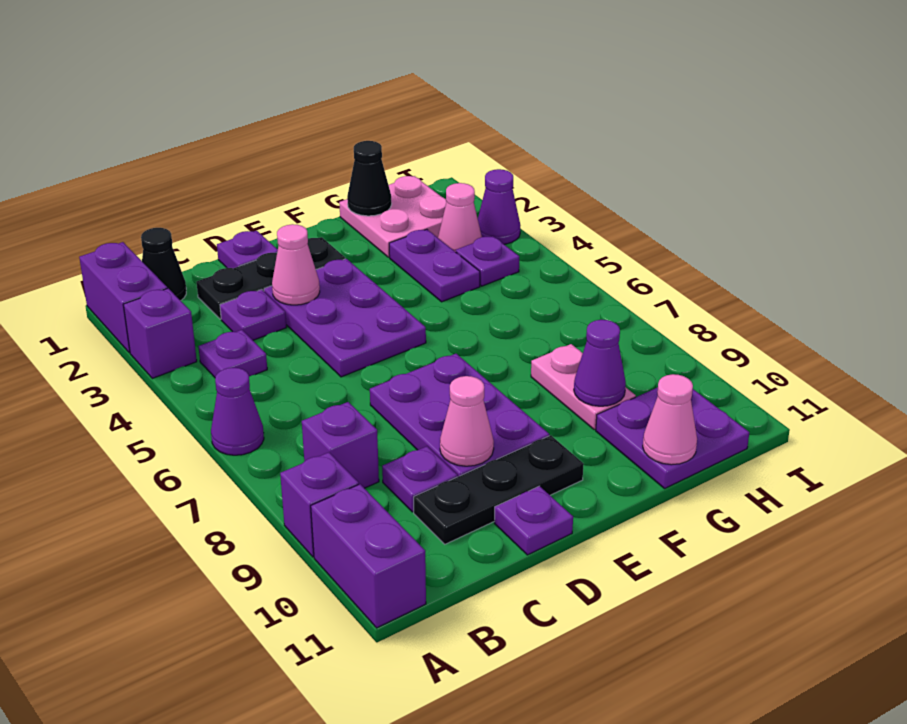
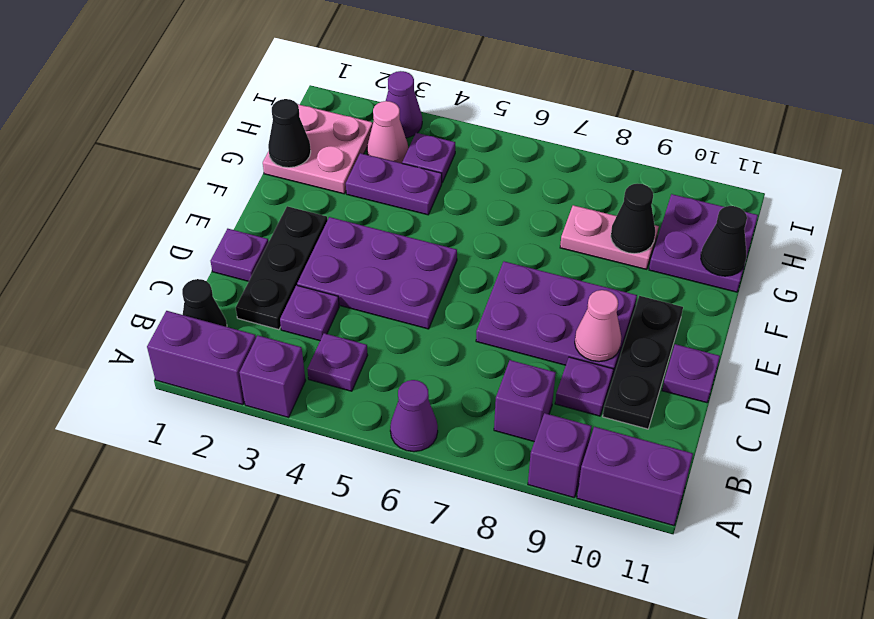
pink cone D3 level 2 -> none
purple cone G9 level 2 -> black cone G9 level 2
pink cone G11 level 2 -> black cone G11 level 2

